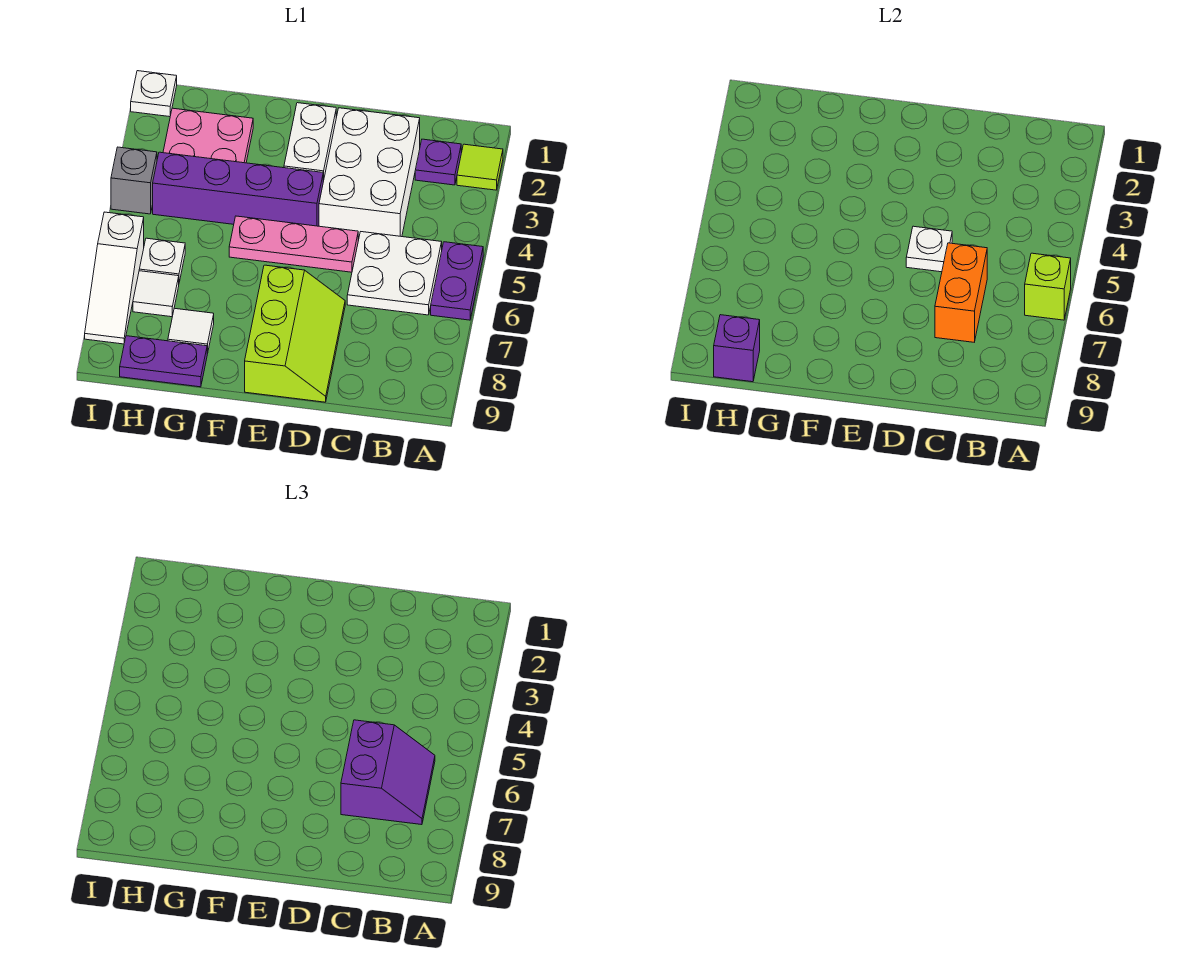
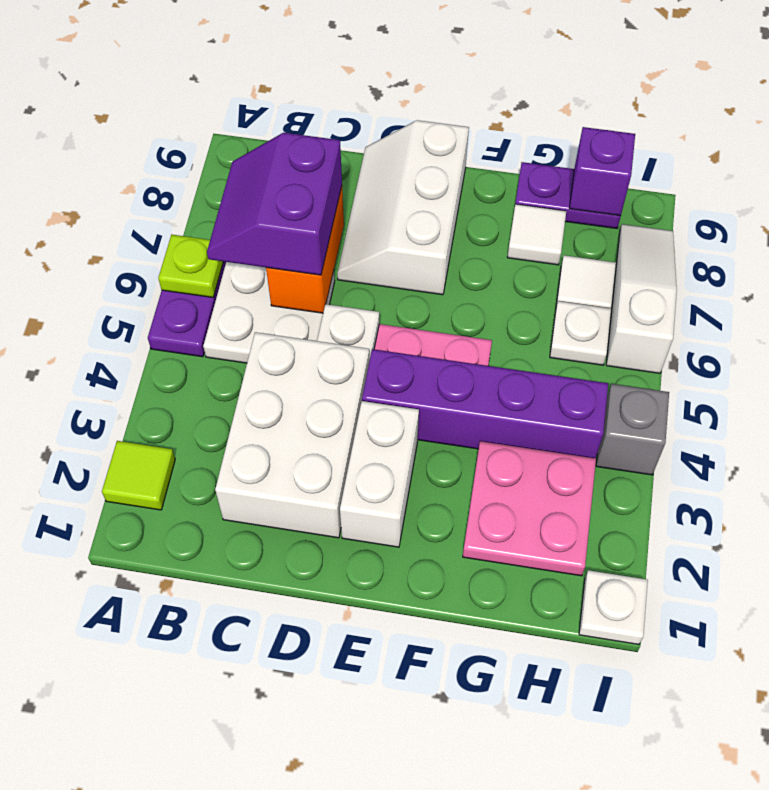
lime brick A6 level 2 -> lime plate A6 level 2
purple plate B2 level 1 -> none
lime slope D7:E9 level 1 top E -> white slope D7:E9 level 1 top E

